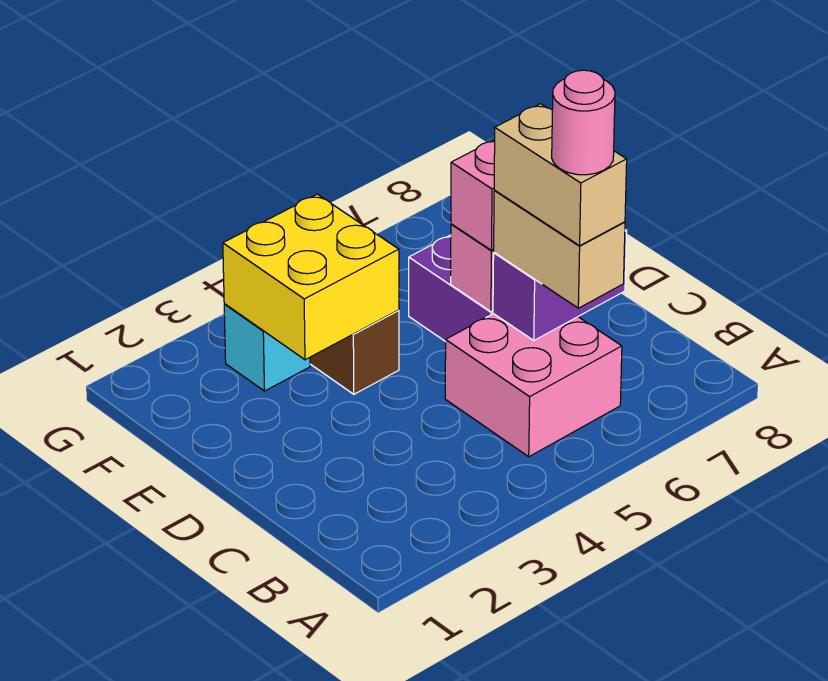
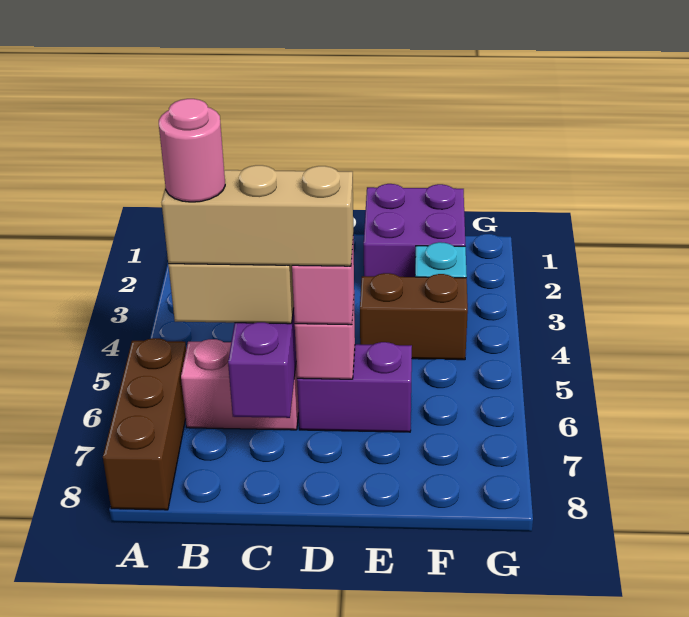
none -> brown brick A6:A8 level 1
pink brick B5:C6 level 1 -> pink brick B6:C6 level 1
tan brick B6:C6 level 4 -> tan brick B6:D6 level 4
none -> purple brick E1:F2 level 1
yellow brick E3:F4 level 2 -> none

